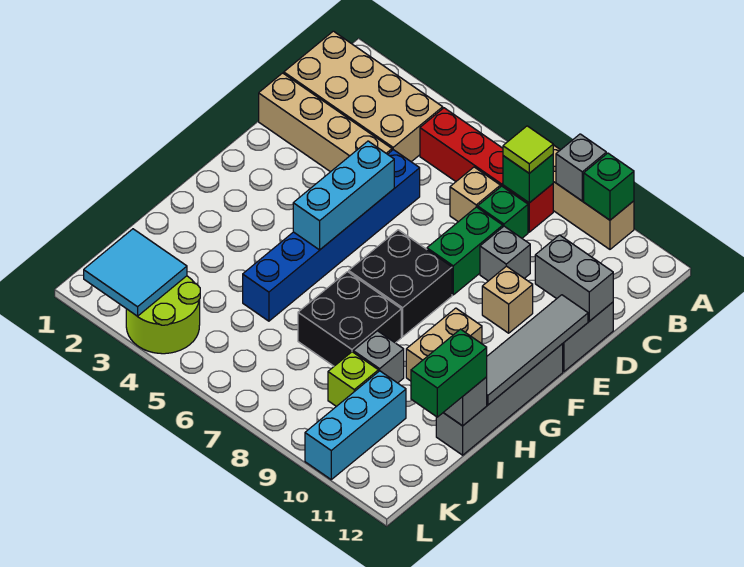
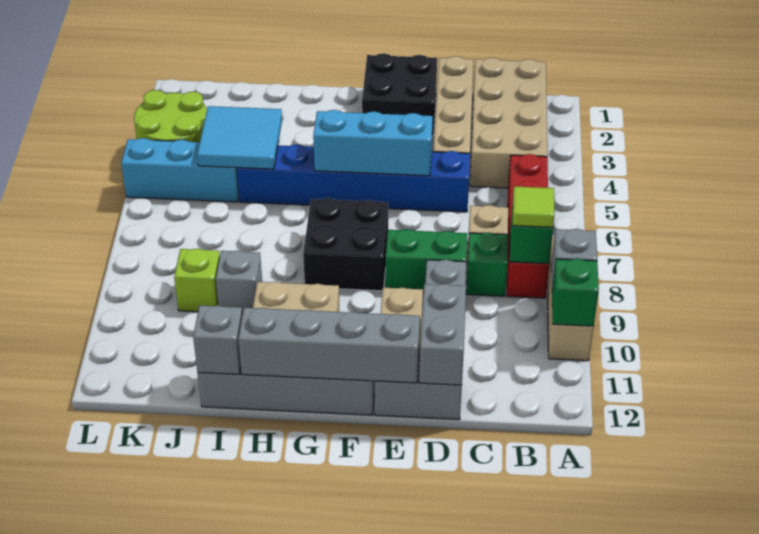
grey tile E12:H12 level 2 -> grey brick E12:H12 level 2
black brick H7:I8 level 1 -> black brick E1:F2 level 1
green brick I12:J12 level 3 -> none
cyan brick J10:L10 level 1 -> cyan brick J5:L5 level 1
cyan tile K2:L3 level 2 -> cyan tile I4:J5 level 2

